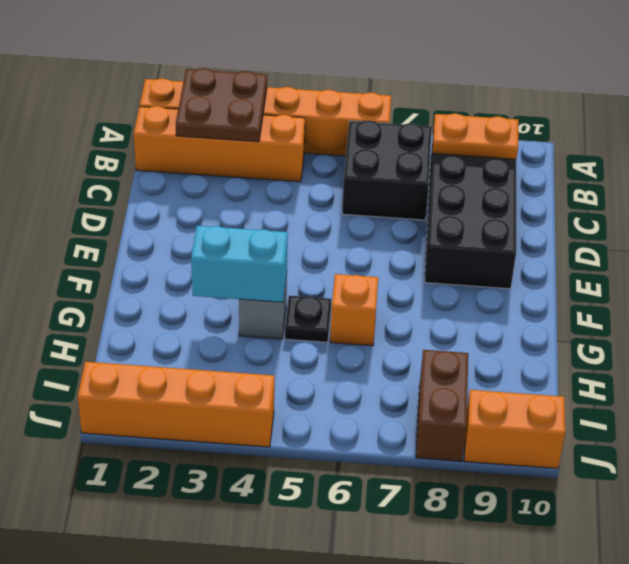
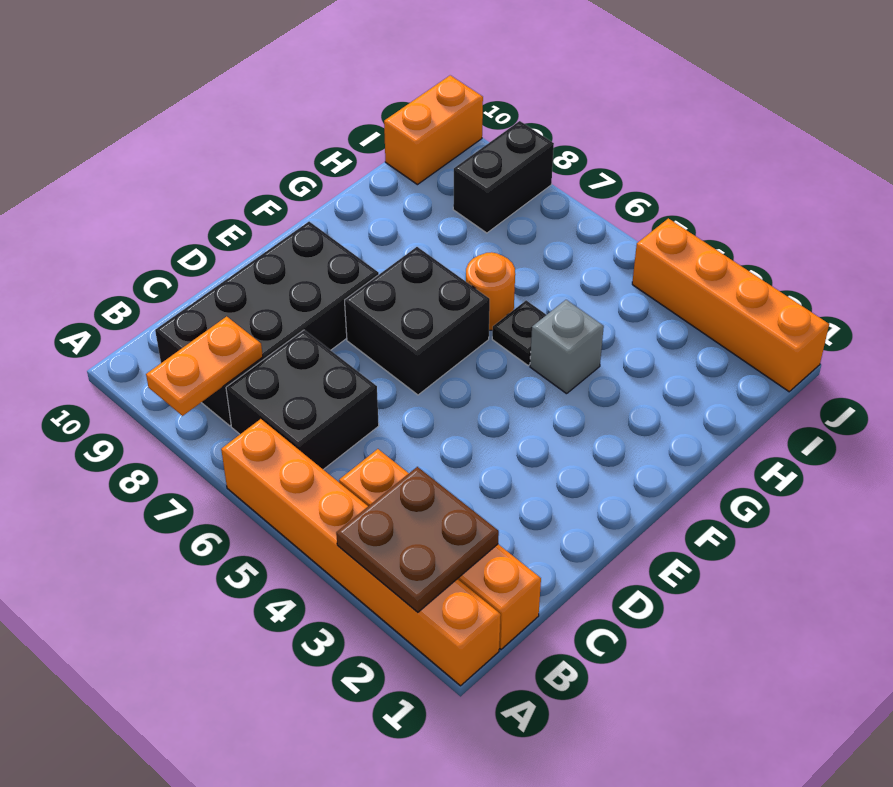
orange plate B8:B9 level 2 -> orange plate A8:B8 level 2
none -> black brick E6:F7 level 1
cyan brick G3:G4 level 2 -> none
orange brick G6 level 1 -> orange round brick G6 level 1
brown brick I8:J8 level 1 -> black brick I8:J8 level 1
orange brick J9:J10 level 1 -> orange brick I10:J10 level 1

